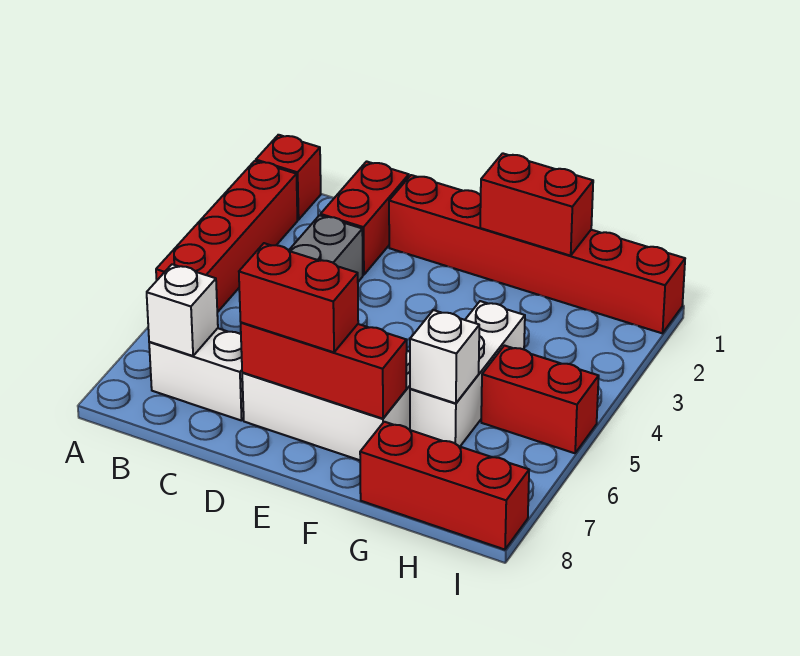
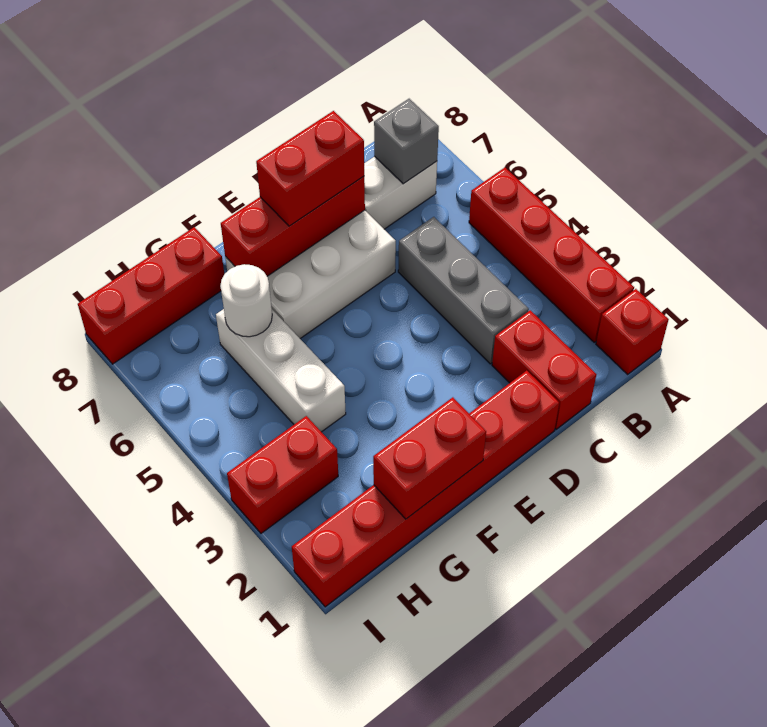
white brick B7 level 2 -> grey brick B7 level 2
white brick G6 level 2 -> white round brick G6 level 2
red brick H5:I5 level 1 -> red brick H3:I3 level 1

